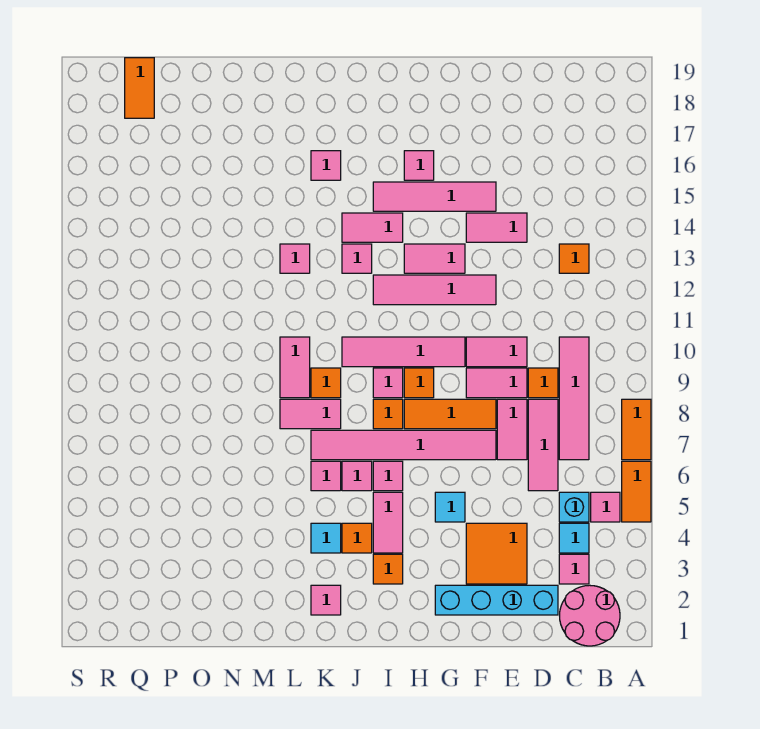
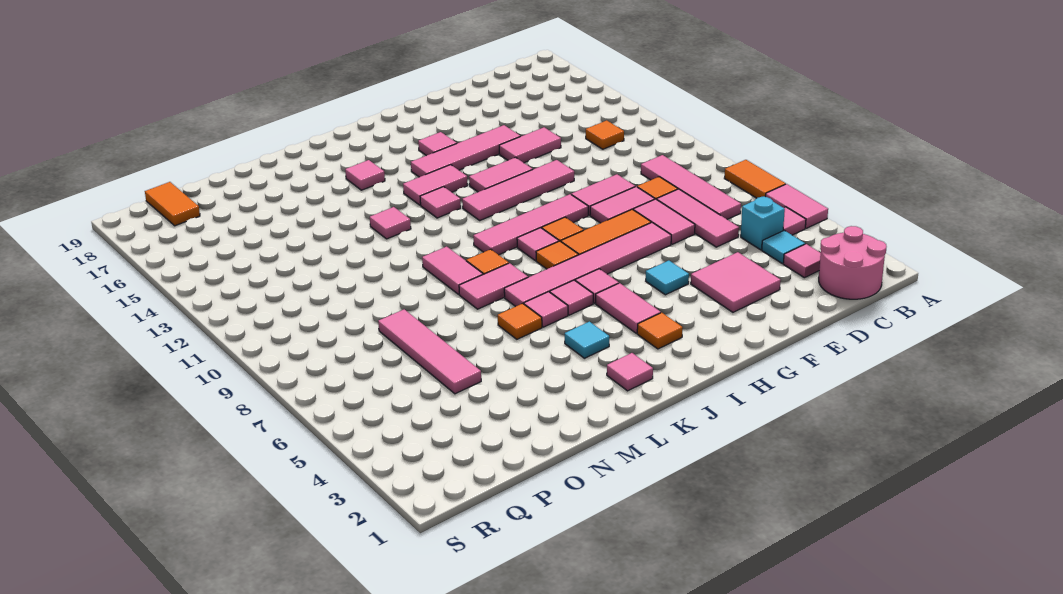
orange tile A5:A6 level 1 -> pink tile A5:A6 level 1
cyan brick D2:G2 level 1 -> none
orange tile E3:F4 level 1 -> pink tile E3:F4 level 1
orange tile J4 level 1 -> orange tile L6 level 1
none -> pink tile O5:O8 level 1

